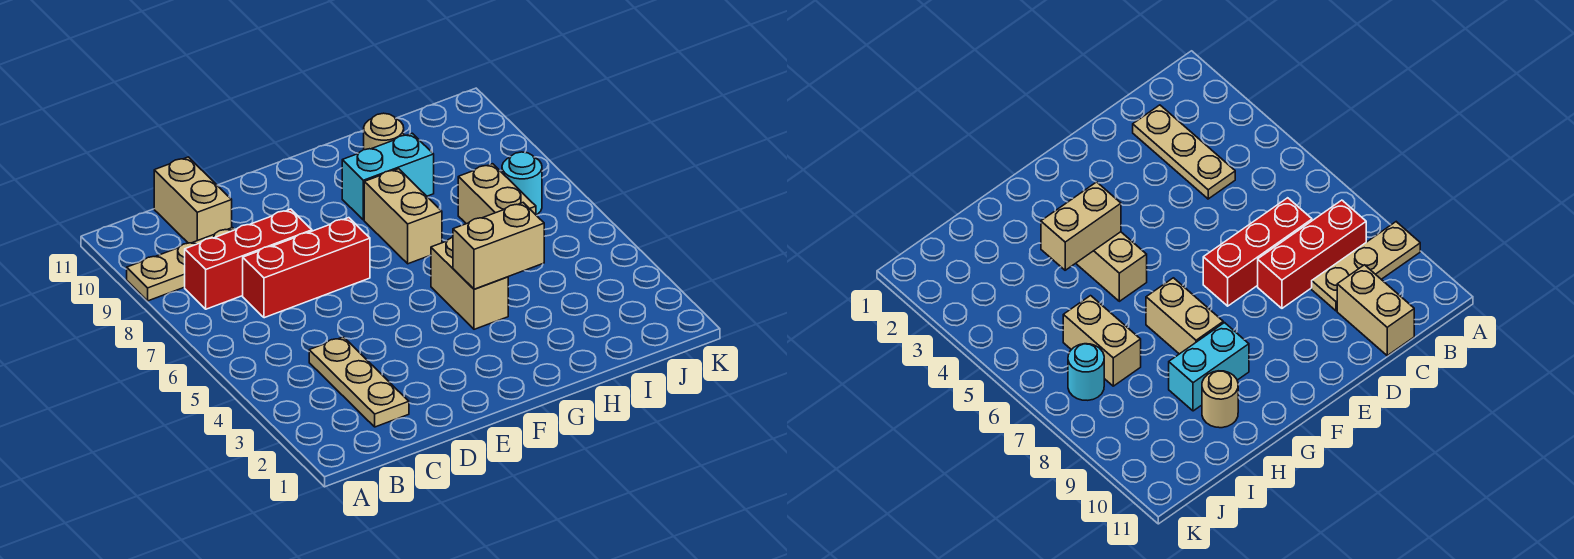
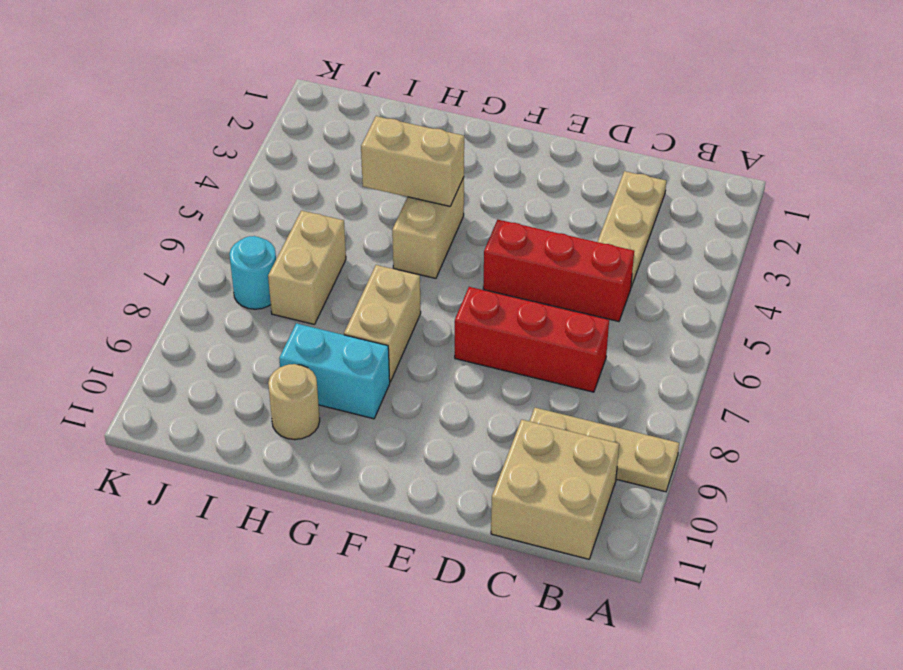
red brick B8:D8 level 1 -> red brick C5:E5 level 1
tan brick C10:C11 level 1 -> tan brick B10:C11 level 1

